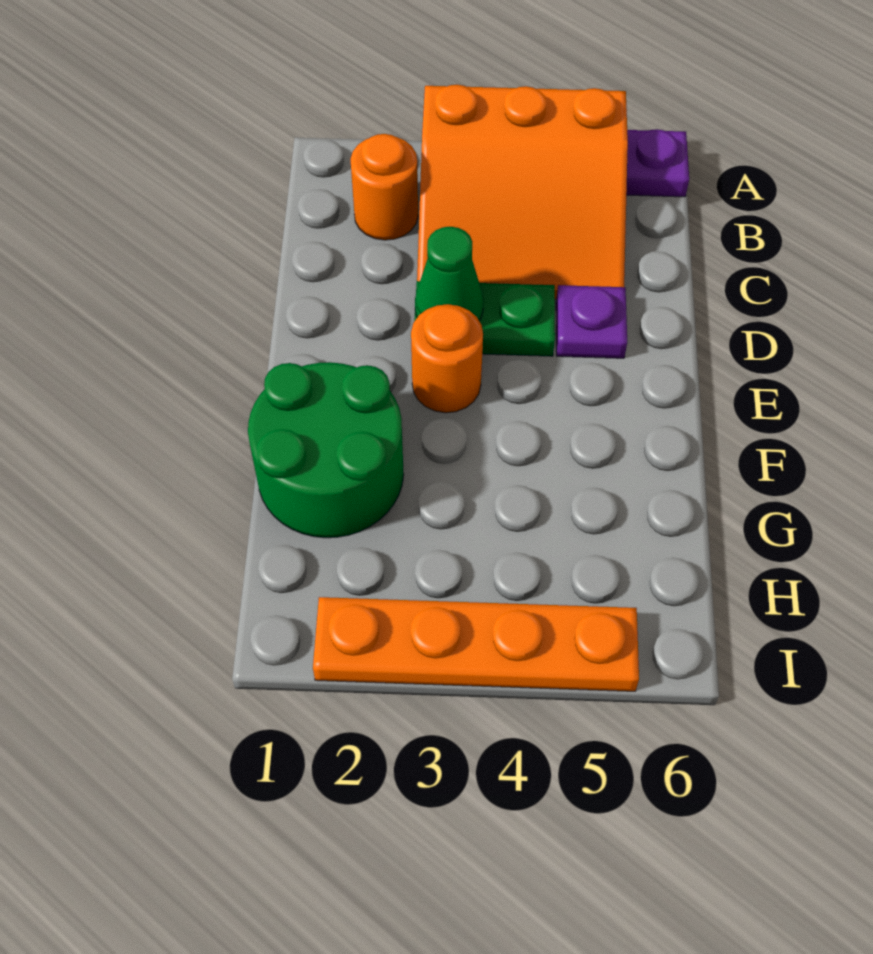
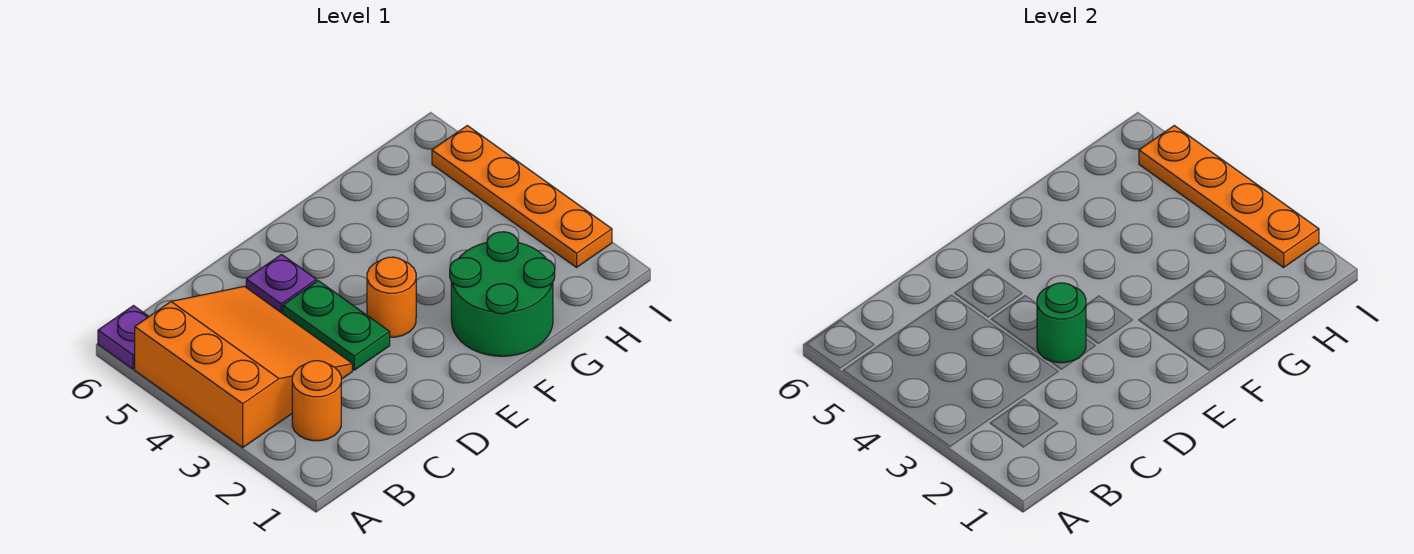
green cone D3 level 2 -> green round brick D3 level 2
none -> orange plate I2:I5 level 2

